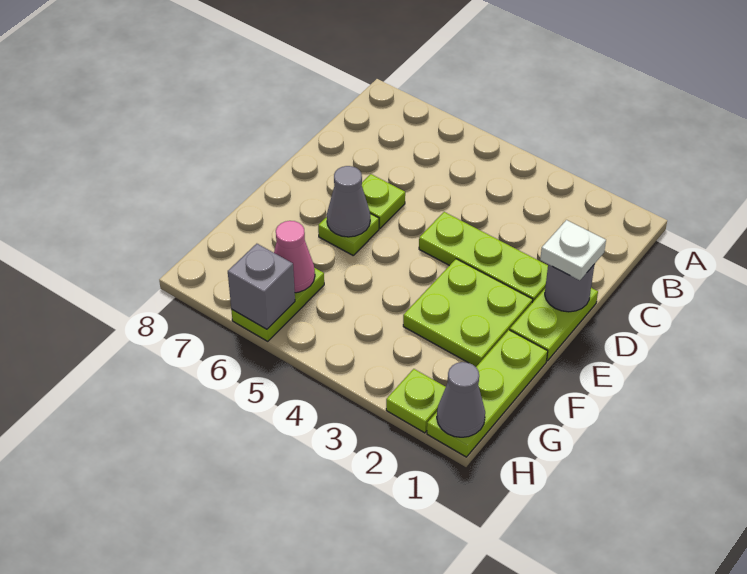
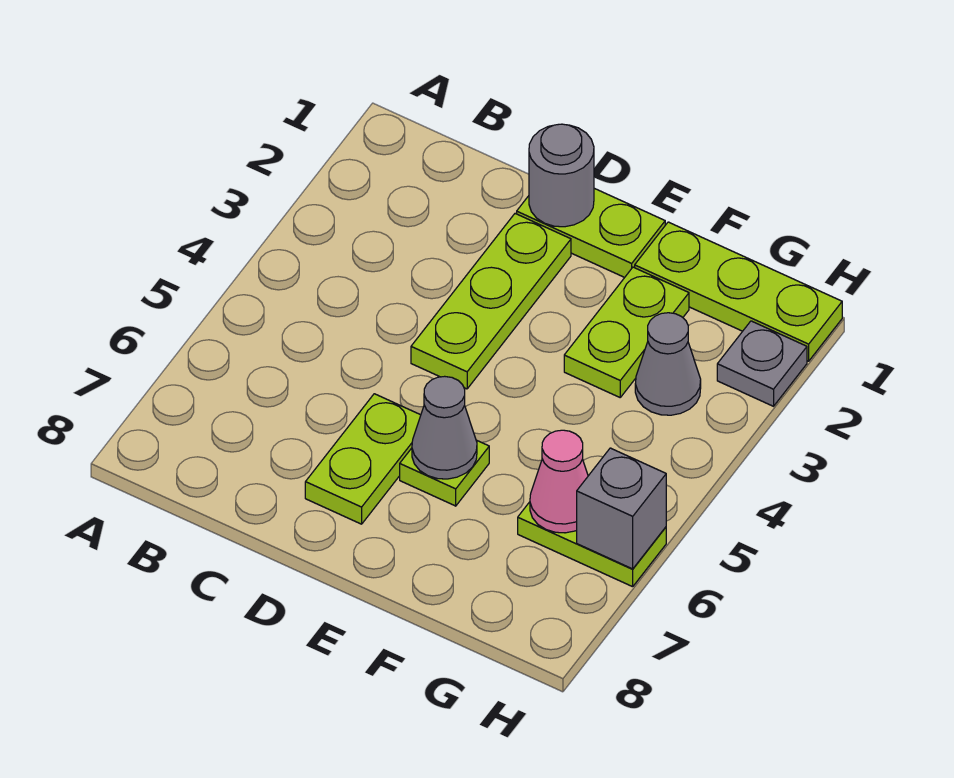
white plate D1 level 3 -> none
lime plate D6 level 1 -> lime plate D6:D7 level 1
lime plate E2:F3 level 1 -> lime plate F2:F3 level 1
grey cone H1 level 2 -> grey cone G3 level 1
lime plate H2 level 1 -> grey plate H2 level 1

